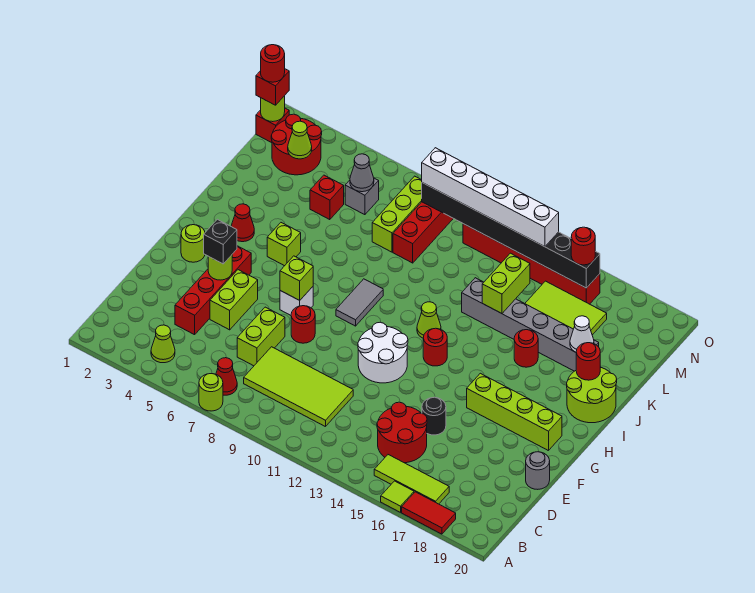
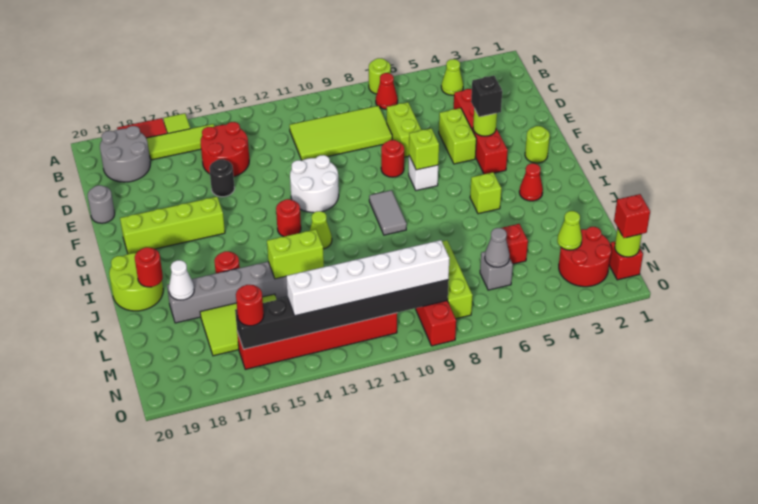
none -> grey round brick B18:C19 level 1
lime brick K14:L14 level 2 -> lime brick K13:K14 level 2
red round brick N1 level 4 -> none

